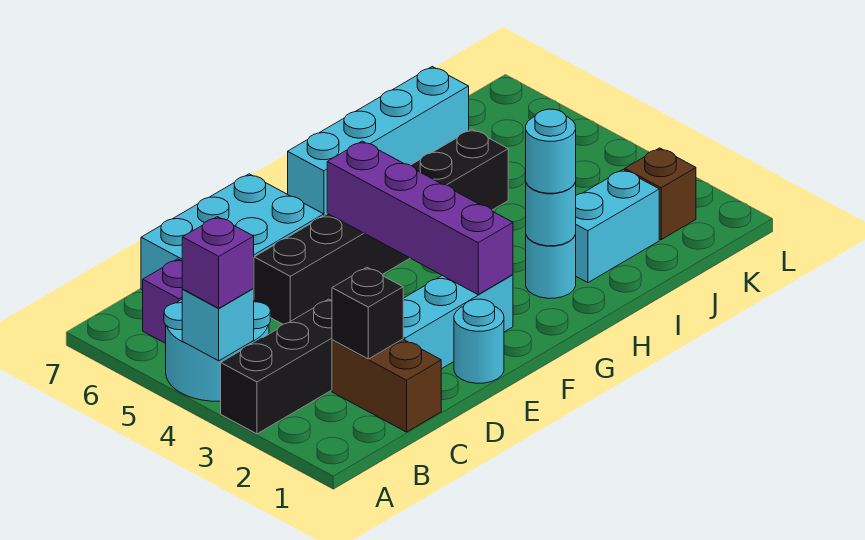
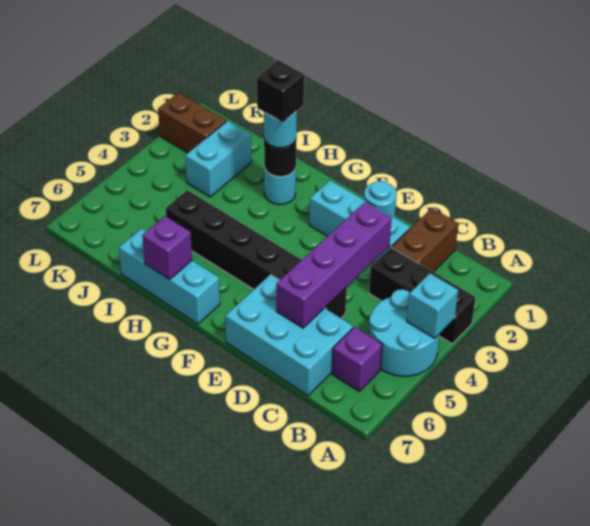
purple brick A4 level 3 -> purple brick H7 level 2
black brick C2 level 2 -> black brick H2 level 4
purple brick F2:F5 level 2 -> purple brick D3:D6 level 2
cyan brick G7:J7 level 1 -> cyan brick G7:I7 level 1
cyan round brick H2 level 2 -> black round brick H2 level 2
cyan brick I2:J2 level 1 -> cyan brick J2:J3 level 1
brown brick K2 level 1 -> brown brick K2:L2 level 1

